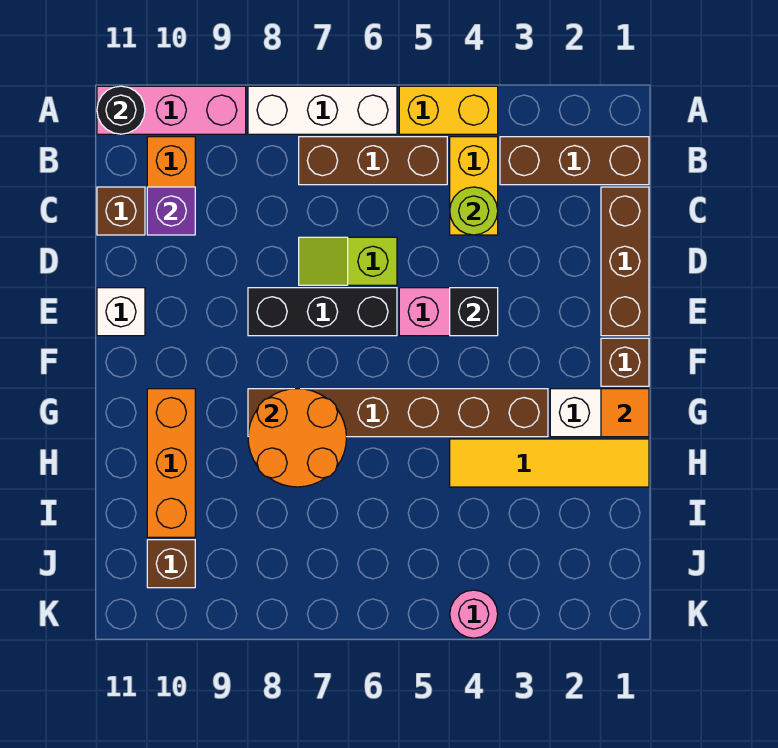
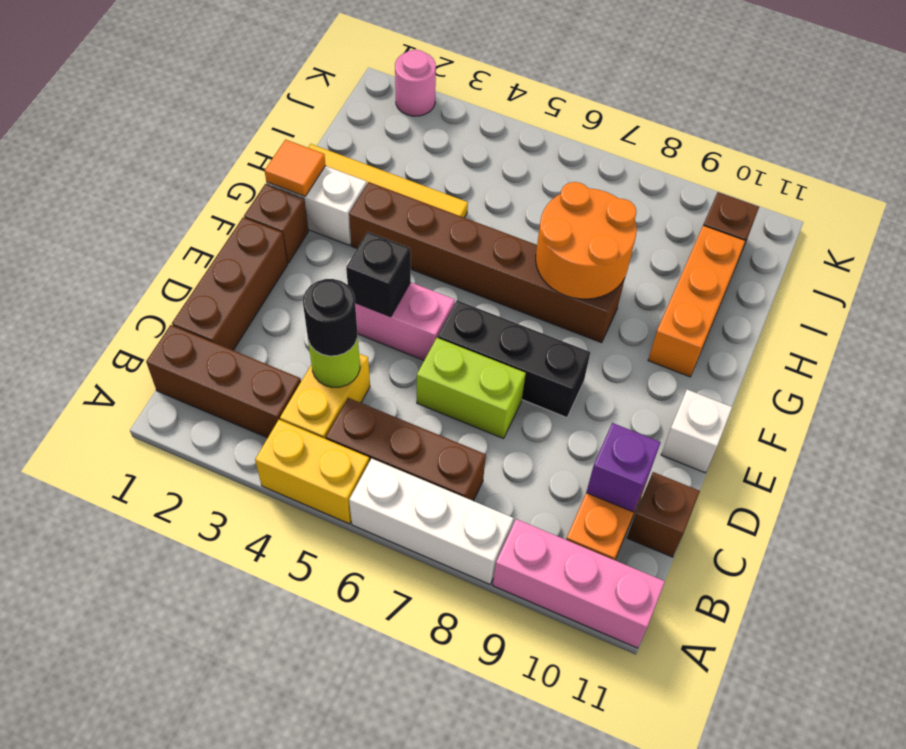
black round brick A11 level 2 -> black round brick C4 level 3
lime slope D6:D7 level 1 top 6 -> lime brick D6:D7 level 1
pink round brick K4 level 1 -> pink round brick K2 level 1

